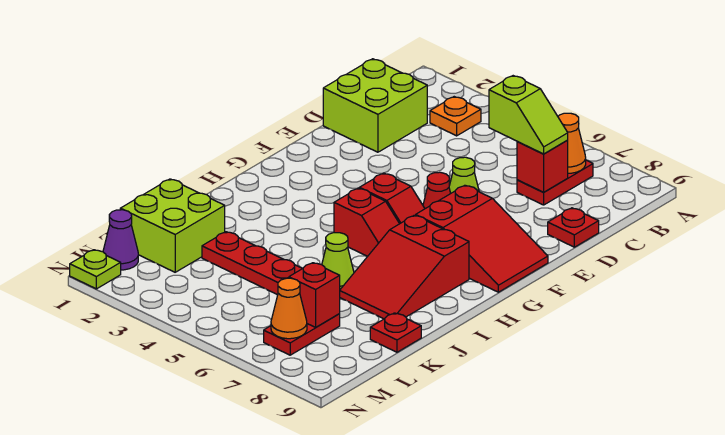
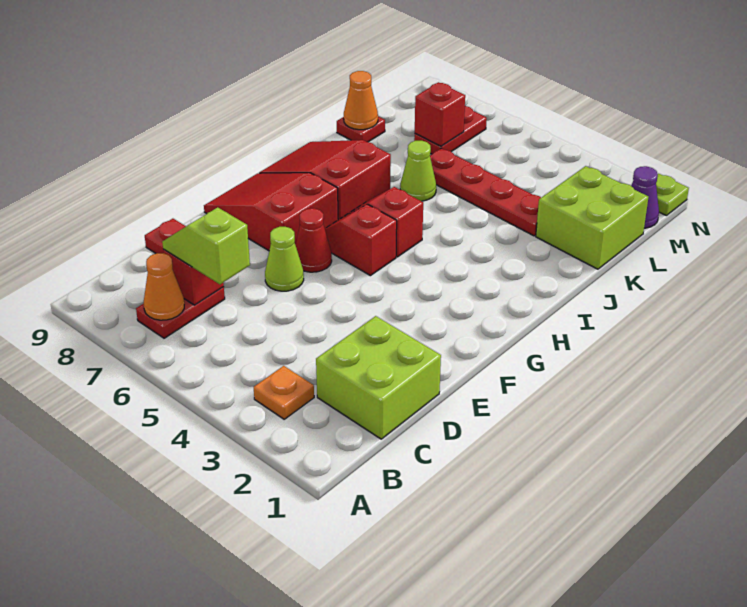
red slope H7:J8 level 1 top H -> red slope H7:I9 level 1 top 7
orange cone M7 level 2 -> orange cone K9 level 2

